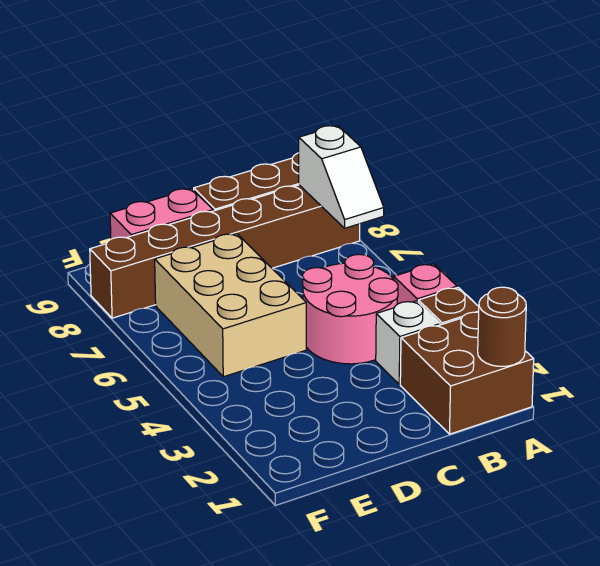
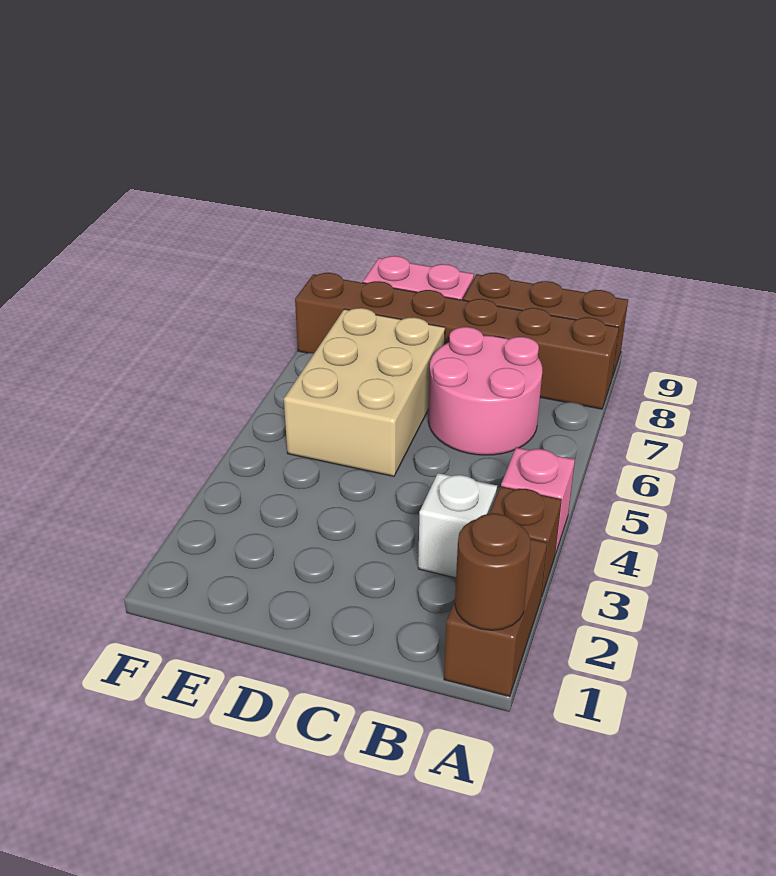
brown brick A1:B2 level 1 -> brown brick A1:A2 level 1
white slope A7:A8 level 2 top 8 -> none
pink round brick B4:C5 level 1 -> pink round brick B6:C7 level 1

